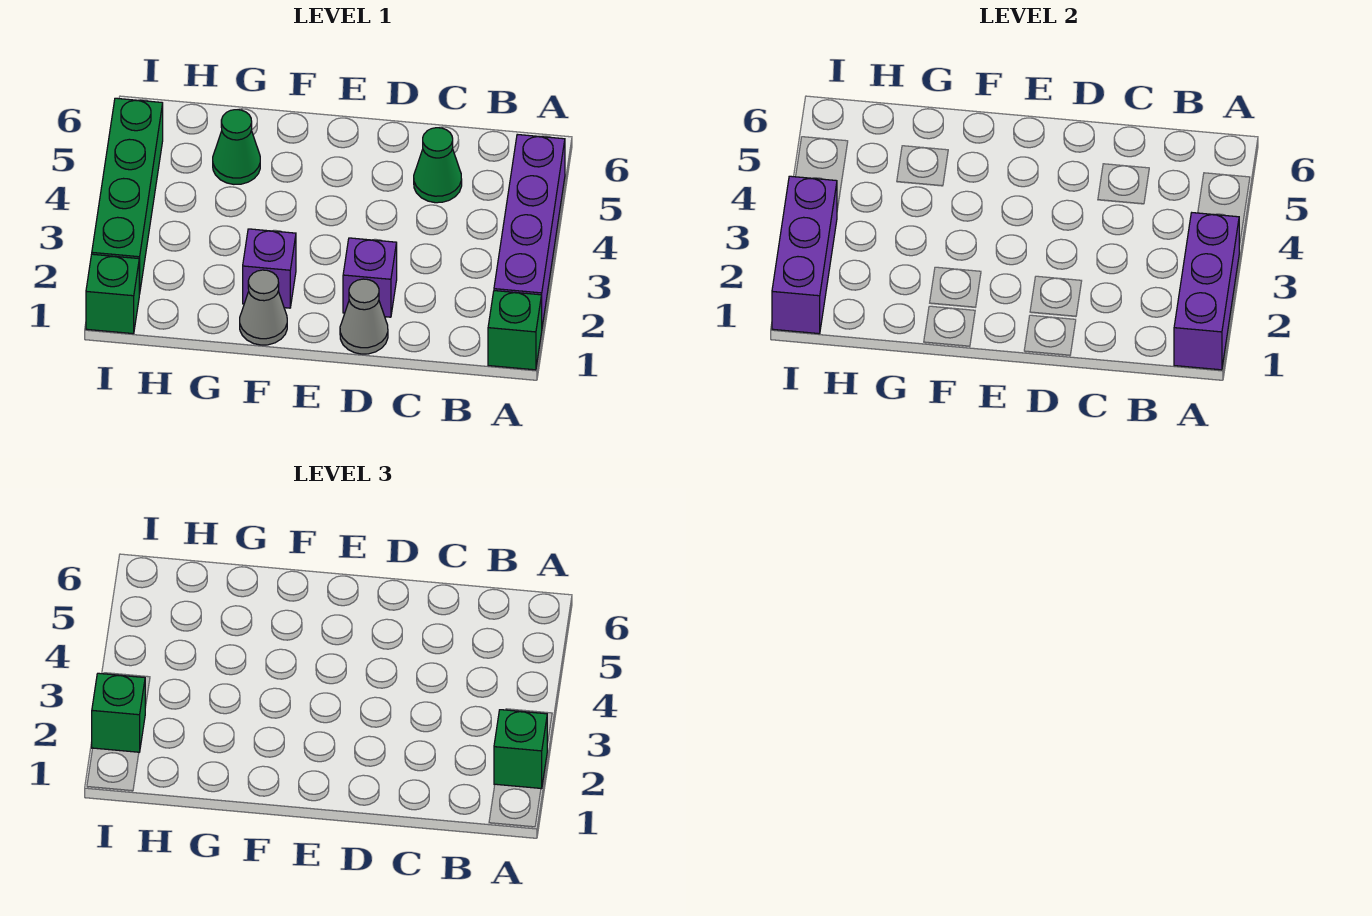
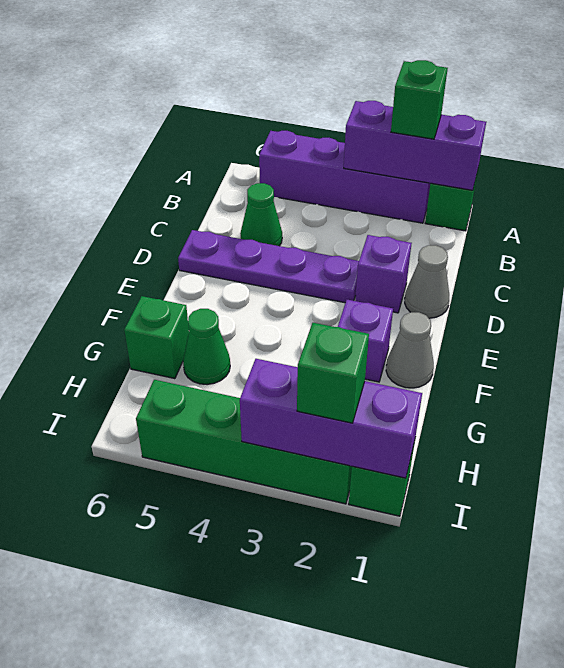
none -> purple plate D3:D6 level 1
none -> green brick G6 level 1

